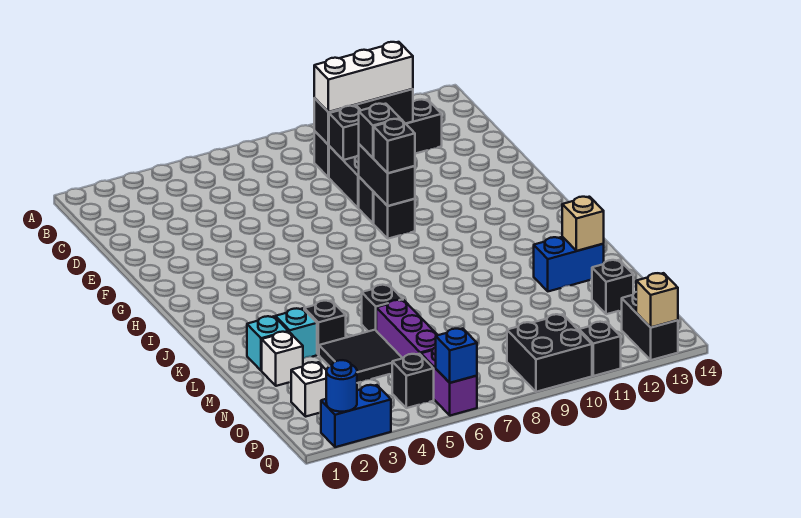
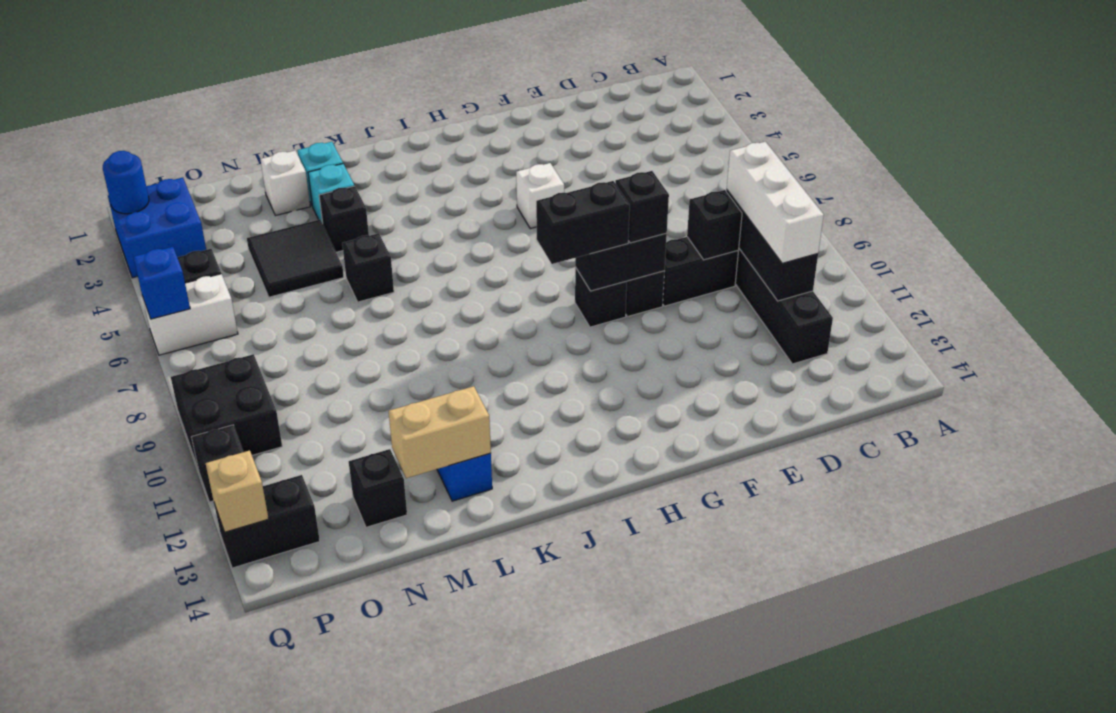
black brick G9 level 3 -> black brick G9:H9 level 3
tan brick L13 level 2 -> tan brick L13:M13 level 2
purple brick M6:O6 level 1 -> none
white brick O2 level 1 -> white brick G5 level 1
purple brick P6:Q6 level 1 -> white brick P6:Q6 level 1
blue brick Q2:Q3 level 1 -> blue brick P2:Q3 level 1

